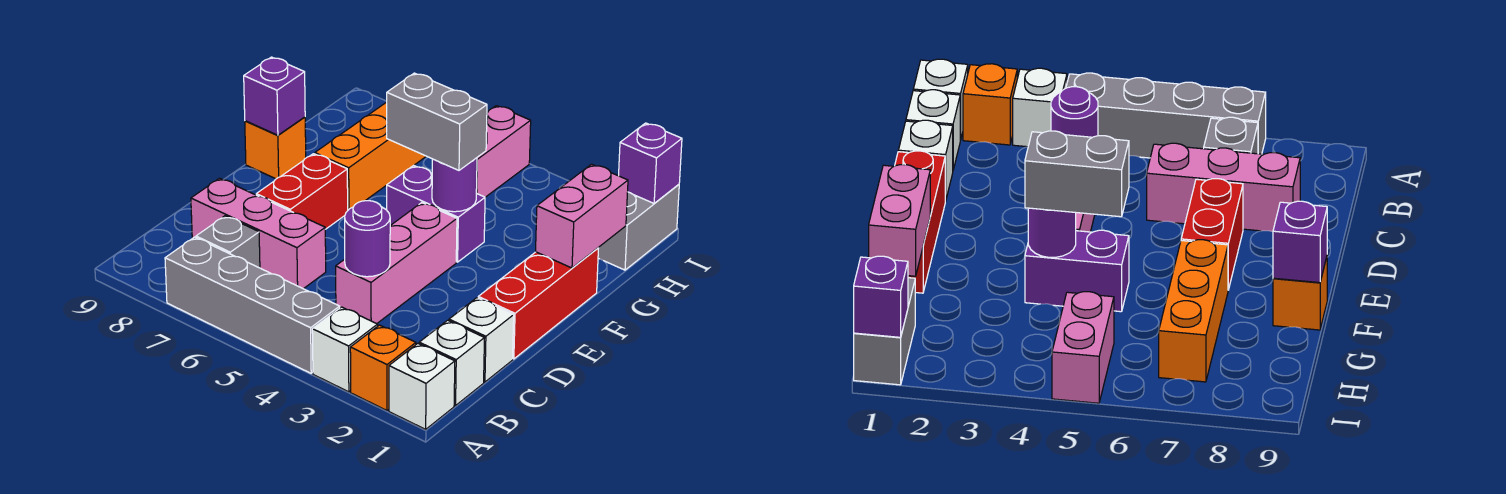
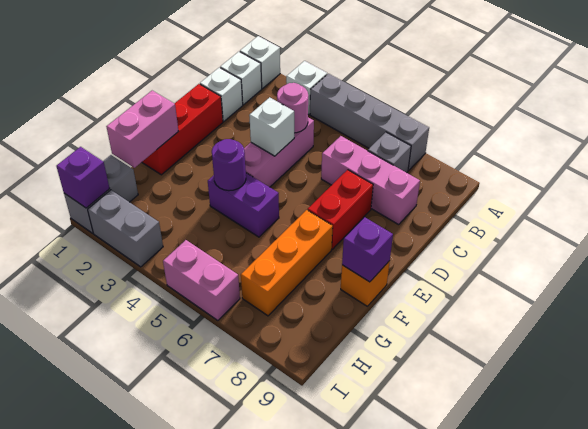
orange brick A2 level 1 -> none
purple round brick C4 level 2 -> pink round brick C4 level 2
none -> white brick D4 level 2
grey brick F4:F5 level 3 -> grey brick I2:I3 level 1
pink brick H5:I5 level 1 -> pink brick I5:I6 level 1

